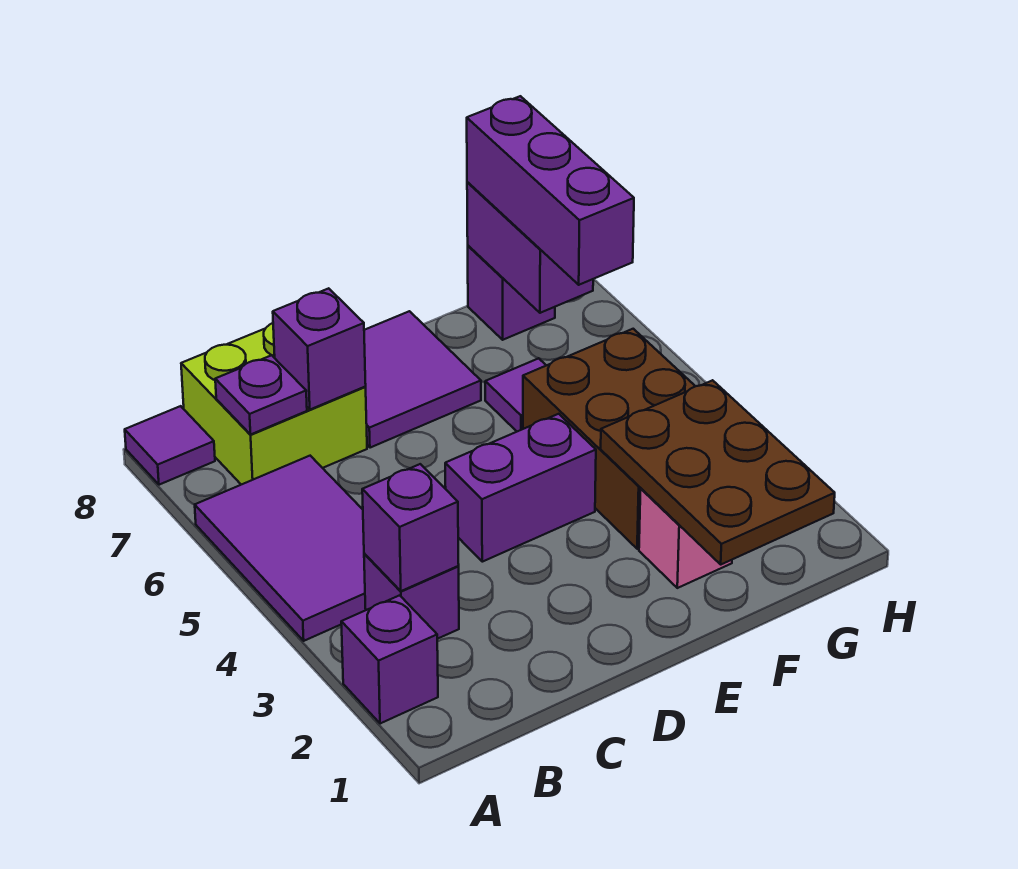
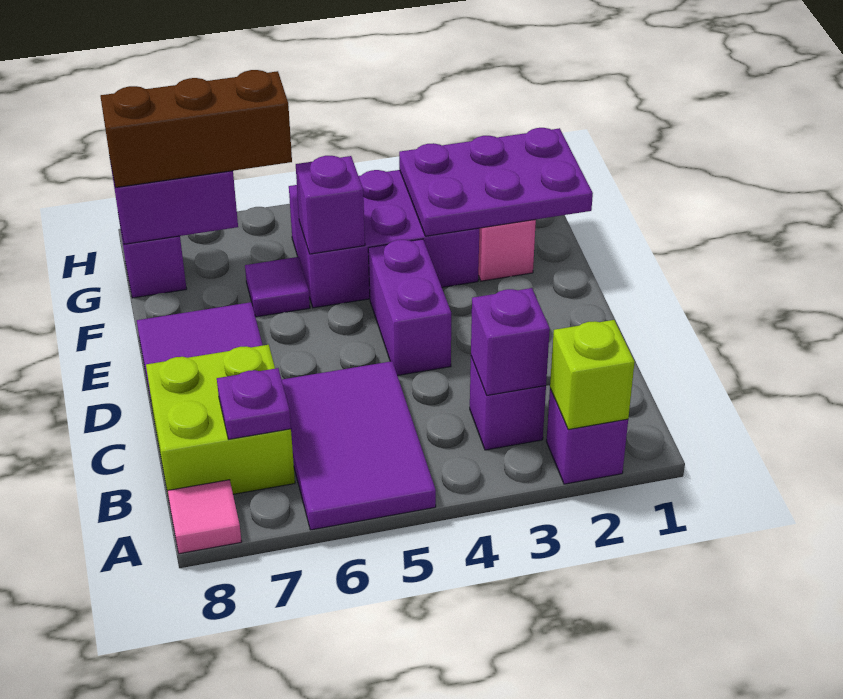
none -> lime brick A2 level 2
purple tile A4:B6 level 1 -> purple tile A5:C6 level 1
purple tile A8 level 1 -> pink tile A8 level 1
purple brick C7 level 2 -> purple brick F5 level 2
brown plate F1:G3 level 2 -> purple plate F1:G3 level 2
brown brick F3:G5 level 1 -> purple brick F3:G5 level 1
purple brick G6:G8 level 3 -> brown brick G6:G8 level 3

